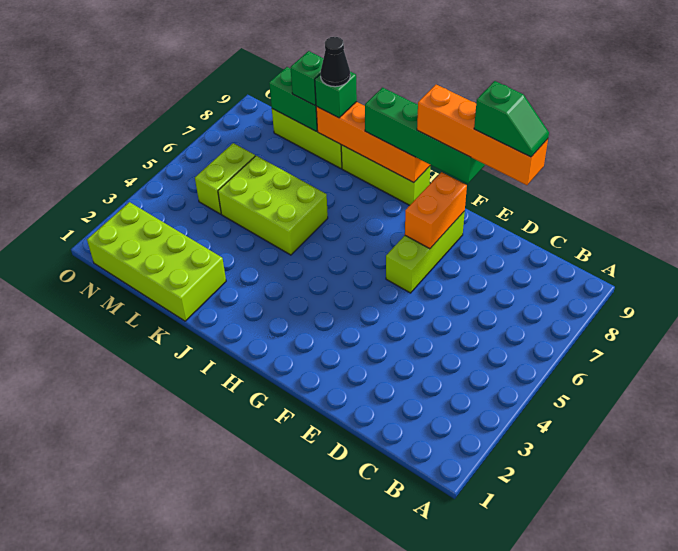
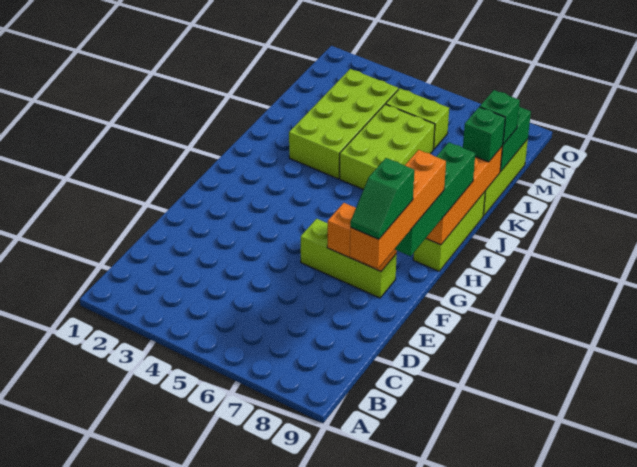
lime brick K1:N2 level 1 -> lime brick J3:M4 level 1
black cone K9 level 4 -> none

